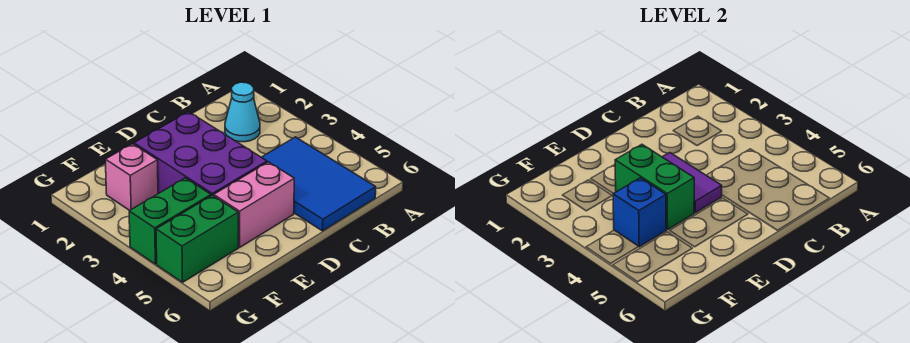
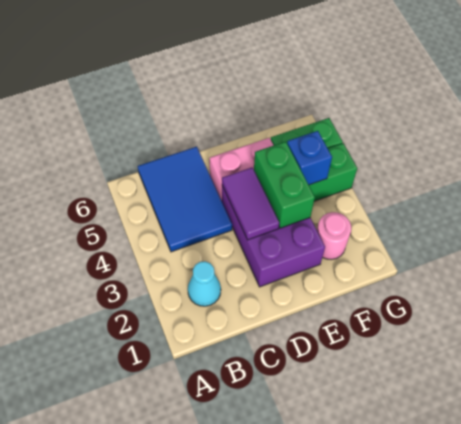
pink brick F2 level 1 -> pink round brick F2 level 1

